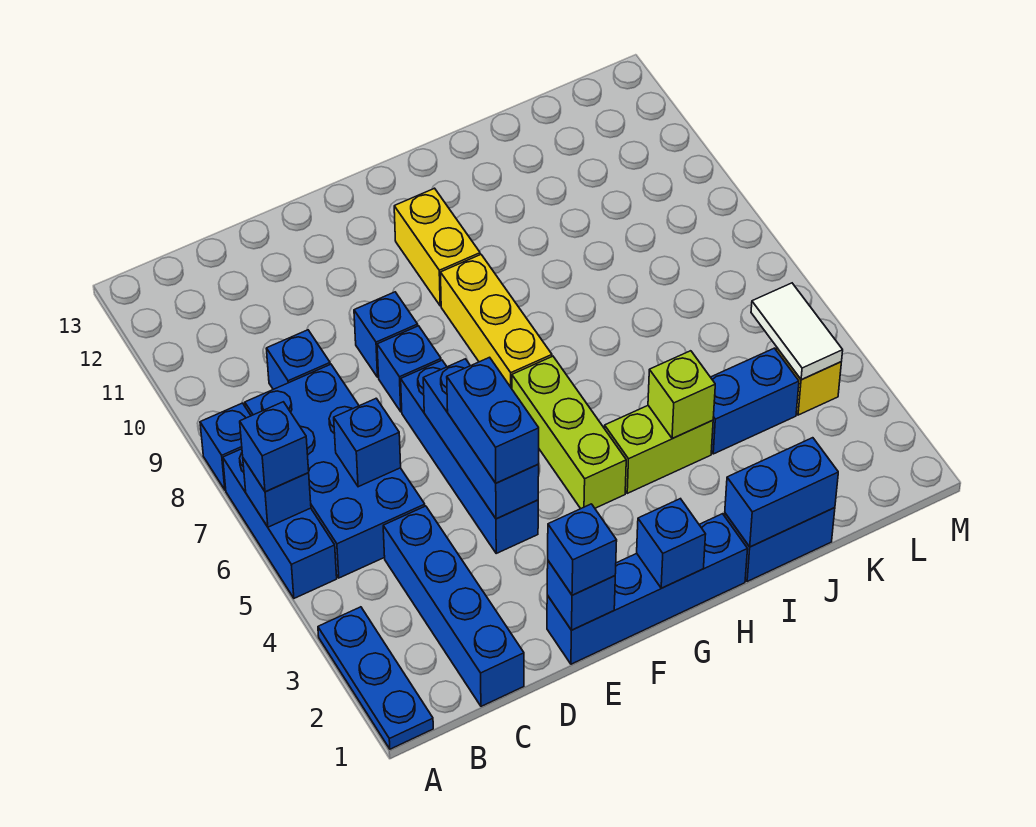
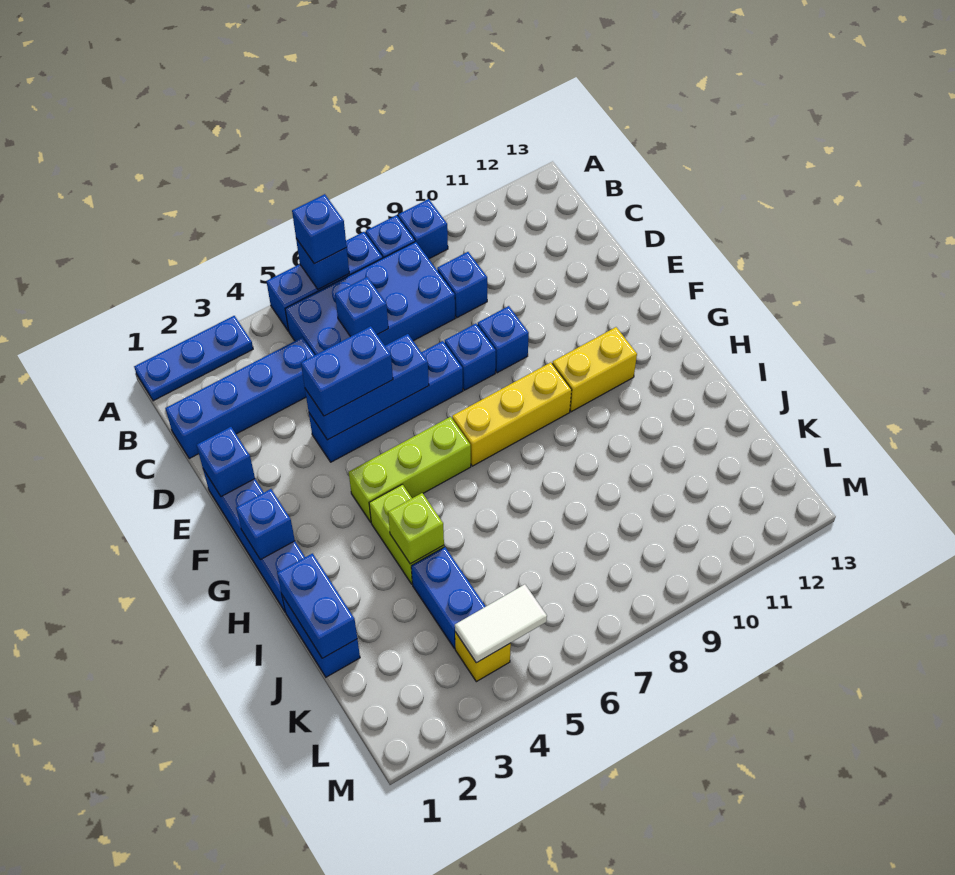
blue brick E1 level 3 -> blue brick A9 level 1

